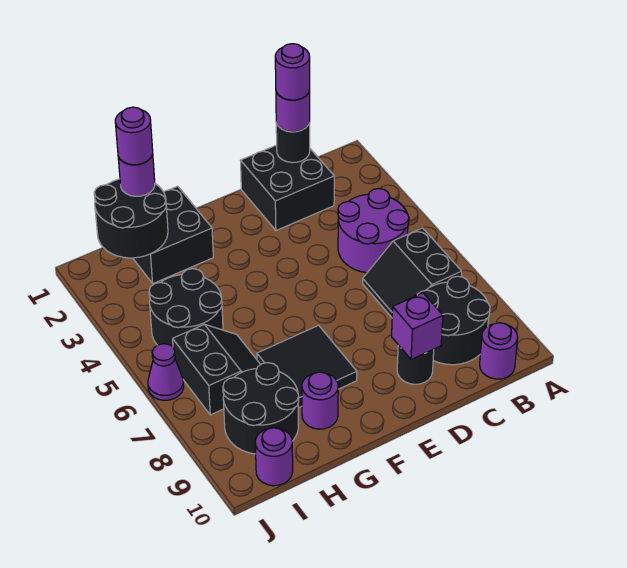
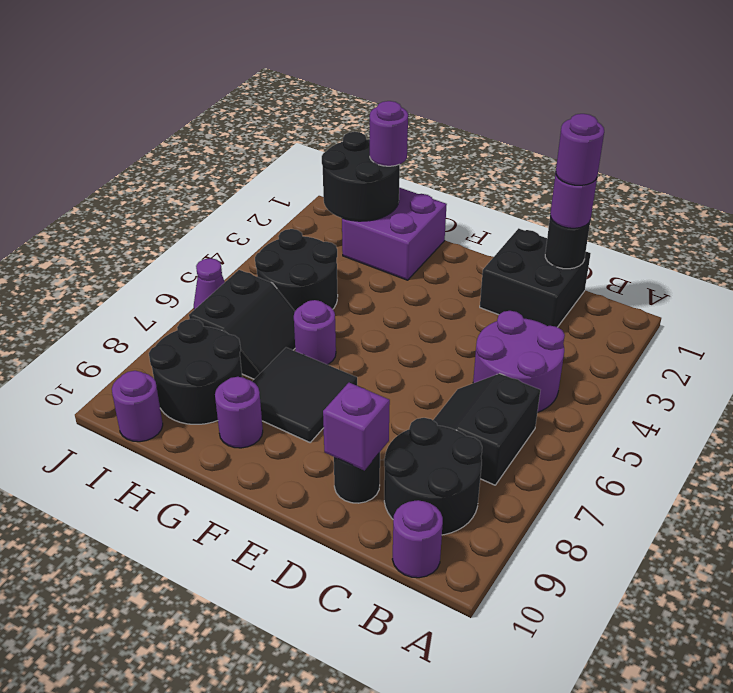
black brick G1:H2 level 1 -> purple brick G1:H2 level 1
purple round brick H1 level 4 -> purple round brick G6 level 1

